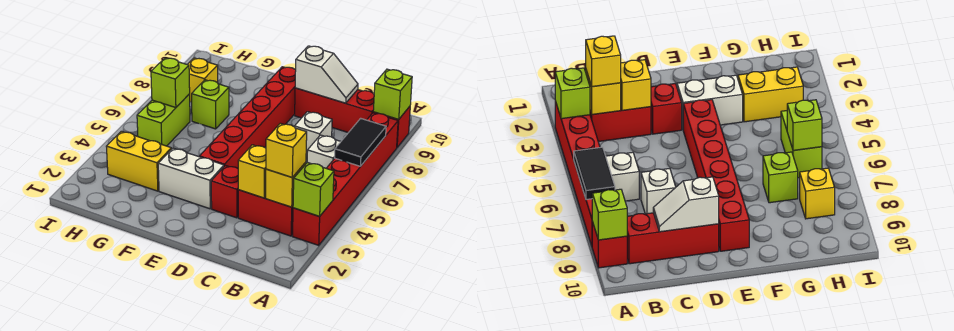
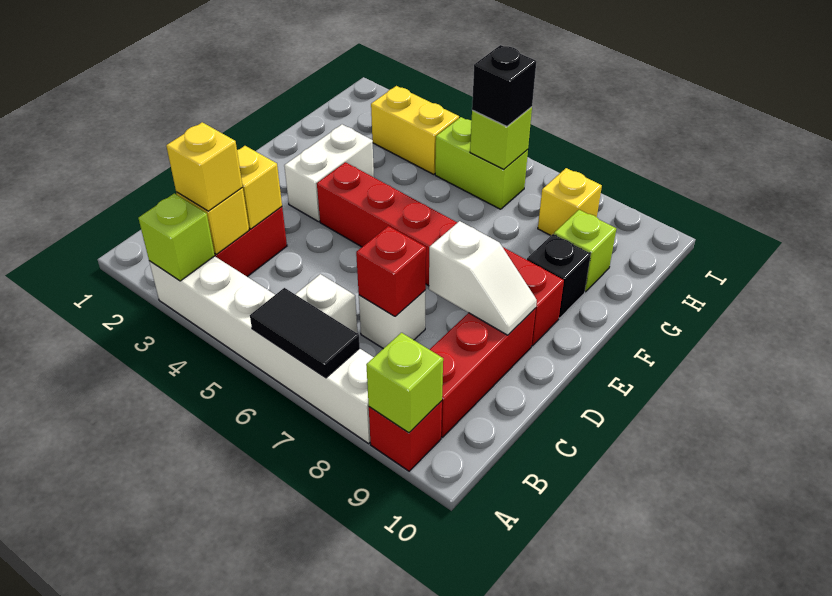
red brick A3:A8 level 1 -> white brick A3:A8 level 1
white slope C9:D9 level 2 top D -> white slope D8:D9 level 2 top 8
red brick D3 level 1 -> red brick C7 level 2
none -> black brick F9 level 1
yellow brick G3:H3 level 1 -> yellow brick H3:H4 level 1
lime brick G7 level 1 -> lime brick G9 level 1
none -> black brick H6 level 3

